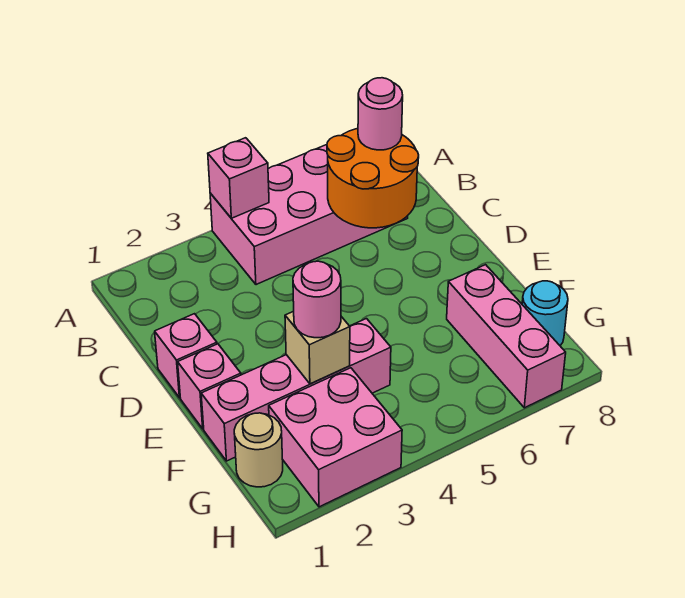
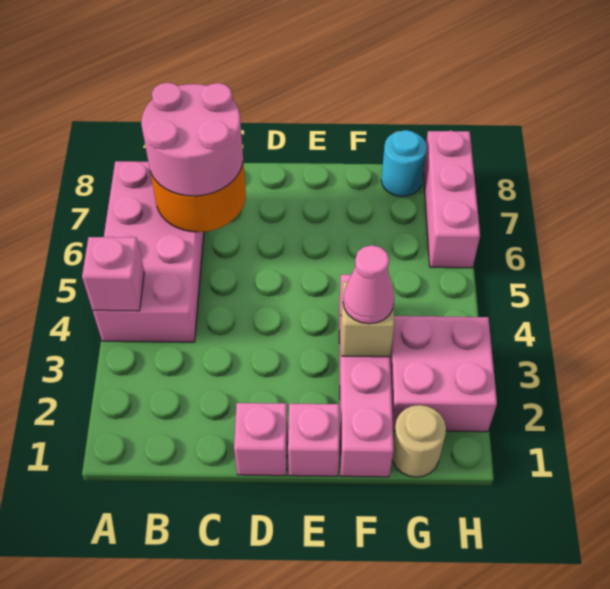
pink round brick B7 level 3 -> pink round brick B6:C7 level 3
pink round brick F3 level 3 -> pink cone F3 level 3
pink brick F7:H7 level 1 -> pink brick H6:H8 level 1

